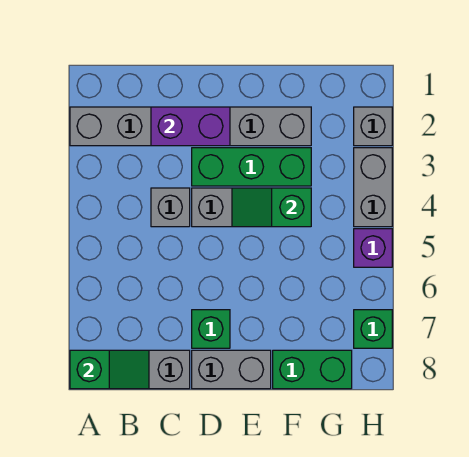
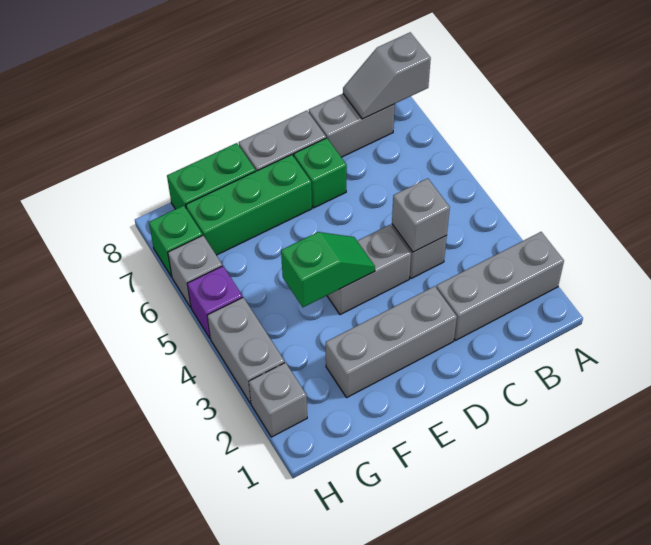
green slope A8:B8 level 2 top A -> grey slope A8:B8 level 2 top A
purple brick C2:D2 level 2 -> none
none -> grey brick C4 level 2
green brick D3:F3 level 1 -> green brick E7:G7 level 1
none -> grey brick H6 level 1

